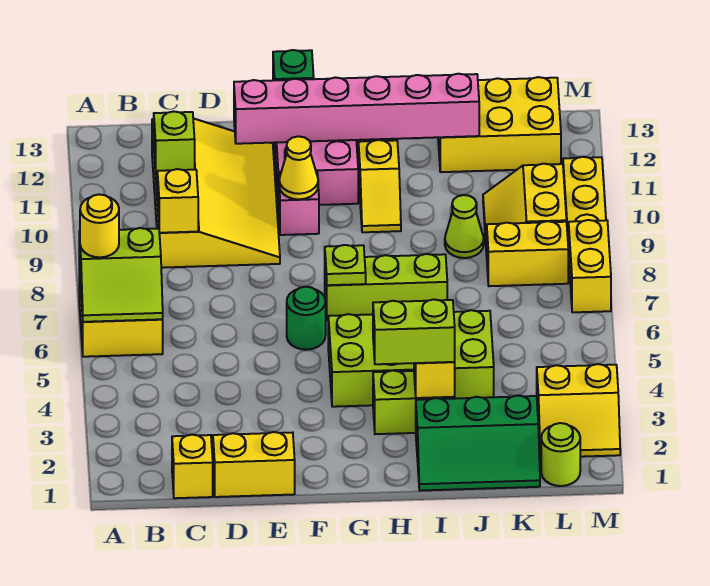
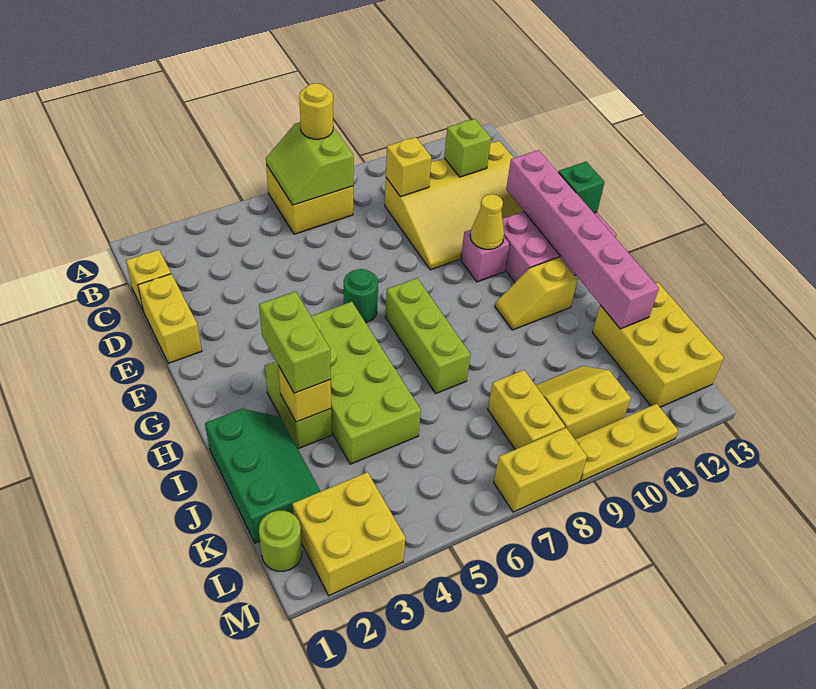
lime plate G7 level 2 -> none
green slope I1:K2 level 1 top 2 -> green slope I1:K2 level 1 top 1
lime cone J9 level 1 -> none
yellow slope L2:M3 level 1 top 3 -> yellow brick L2:M3 level 1

